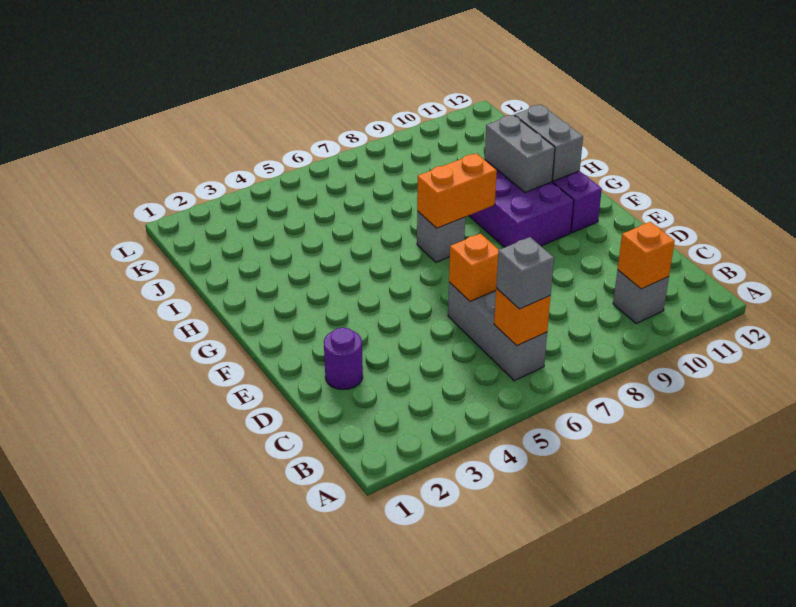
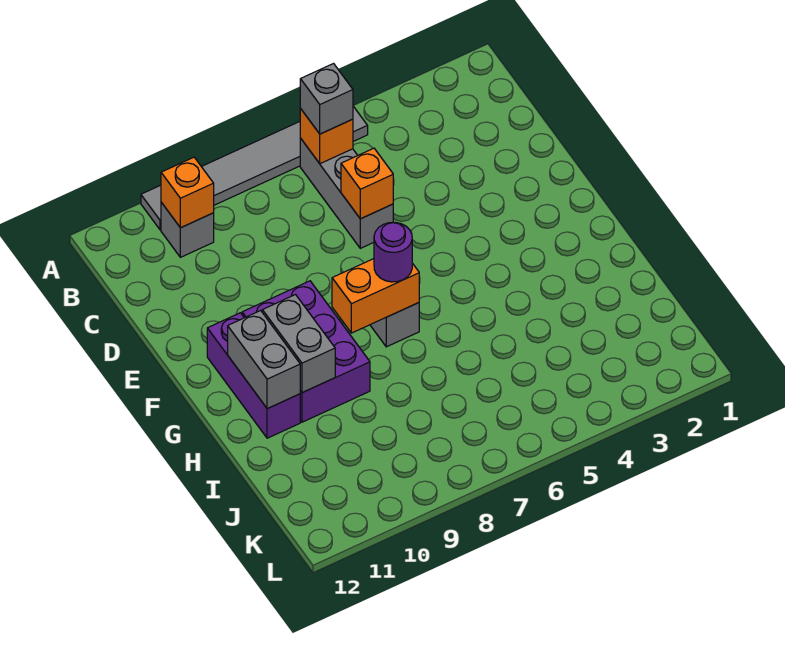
none -> grey tile A5:A10 level 1
purple round brick D2 level 1 -> purple round brick G7 level 3

